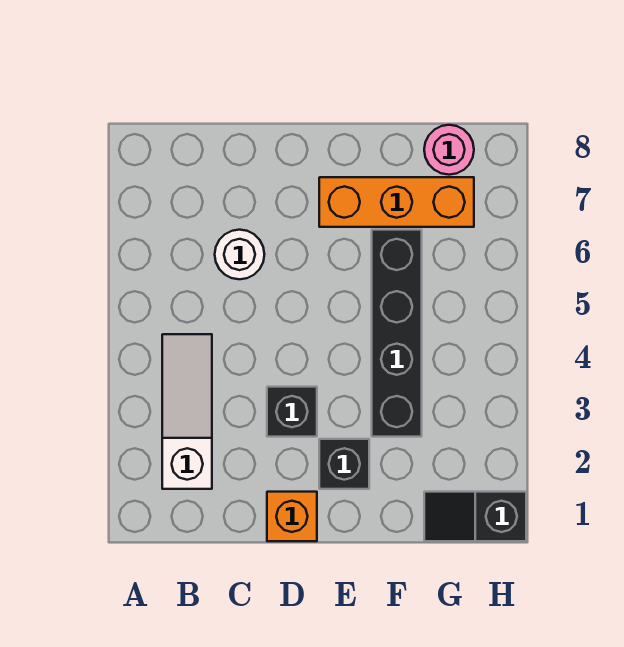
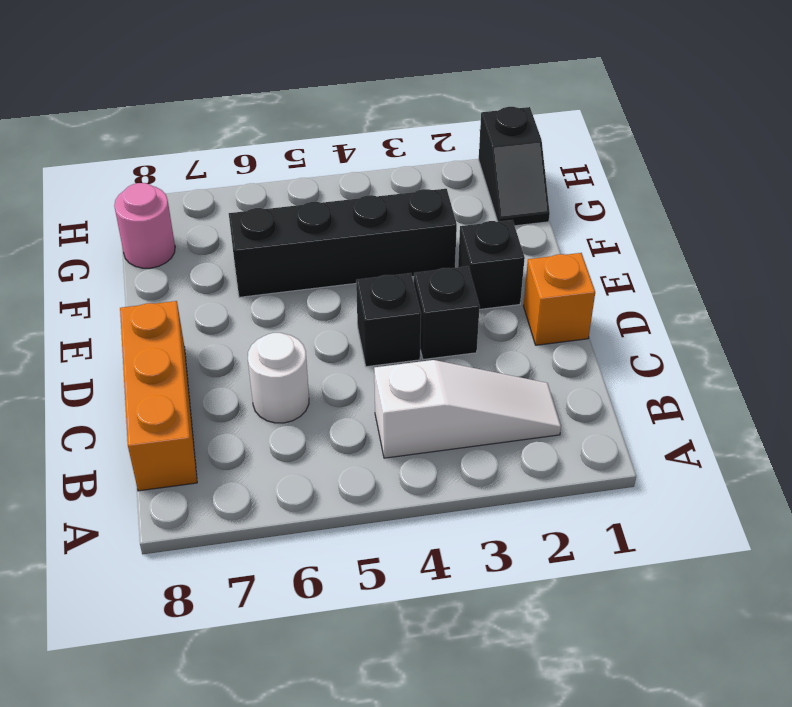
white slope B2:B4 level 1 top 2 -> white slope B2:B4 level 1 top 4
none -> black brick D4 level 1
orange brick E7:G7 level 1 -> orange brick B8:D8 level 1

